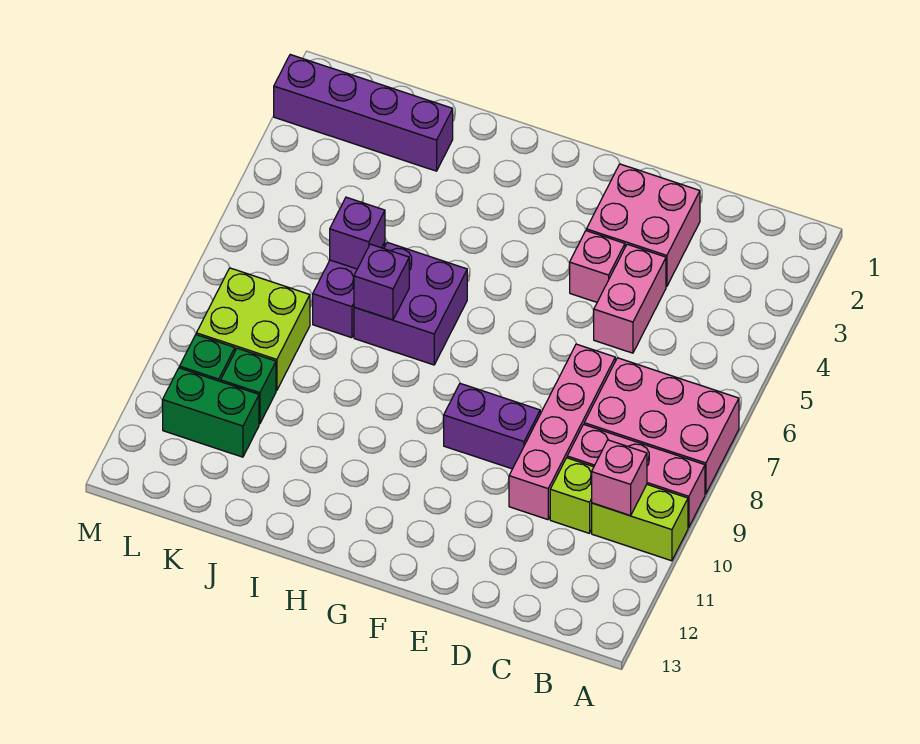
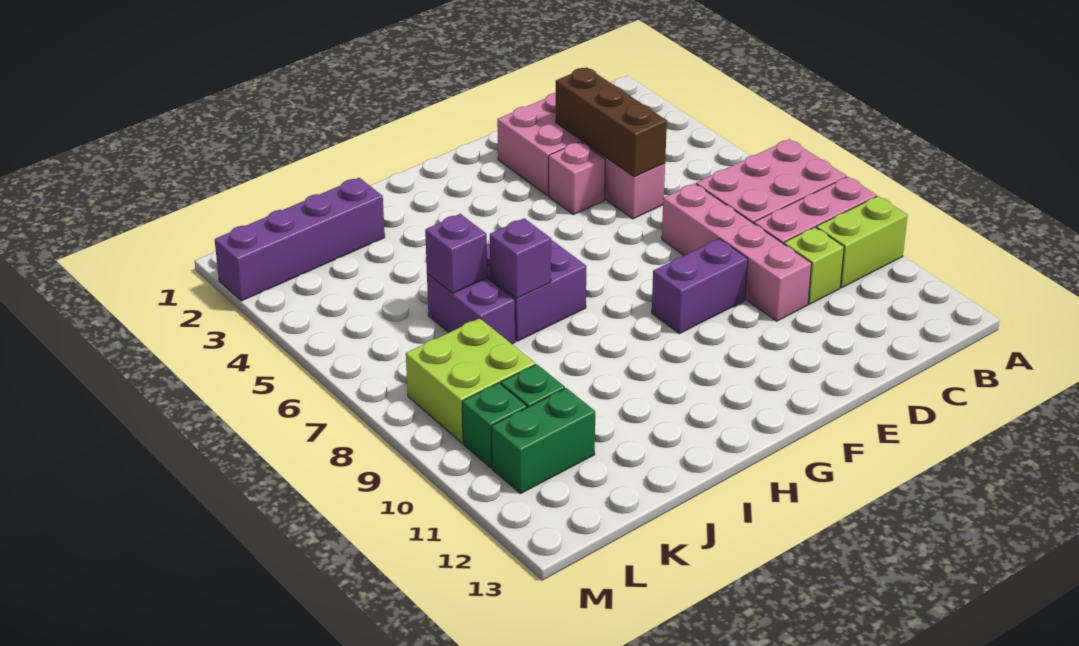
pink brick B10 level 2 -> none
none -> brown brick D3:D5 level 2

